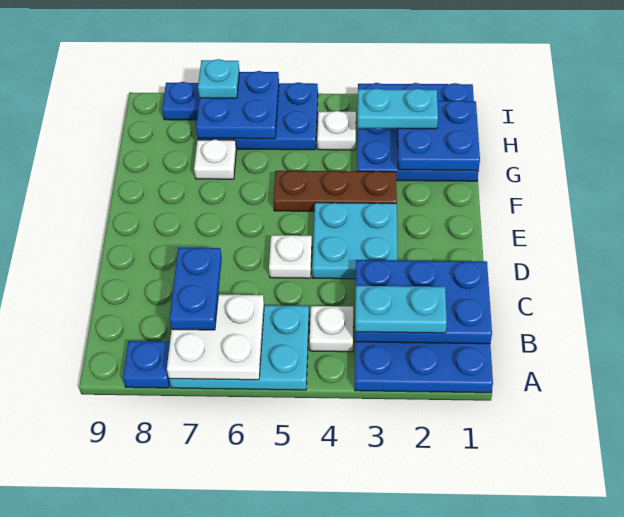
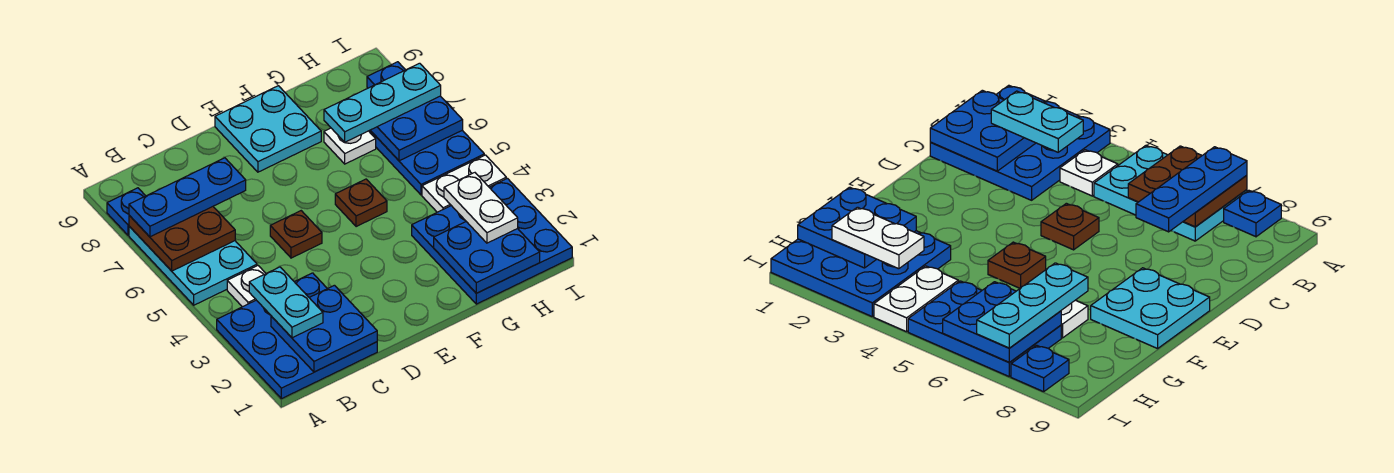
white plate A6:B7 level 2 -> brown plate A6:B7 level 2
blue plate B1:C3 level 2 -> blue plate B1:C2 level 2
blue plate B7:C7 level 3 -> blue plate A7:C7 level 3
cyan plate D3:E4 level 1 -> cyan plate E8:F9 level 1
white plate D5 level 1 -> brown plate D5 level 1
brown plate F3:F5 level 1 -> brown plate F5 level 1
cyan plate H2:H3 level 3 -> white plate H2:H3 level 3
white plate H4 level 1 -> white plate H4:I4 level 1
cyan plate I7 level 3 -> cyan plate G7:I7 level 3

